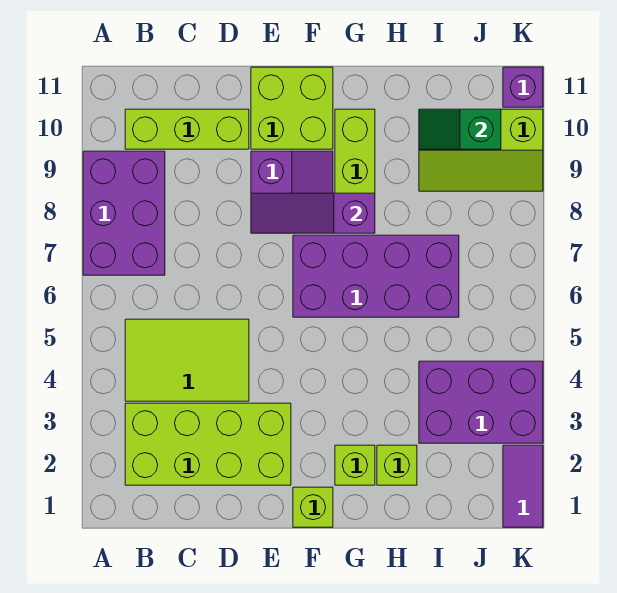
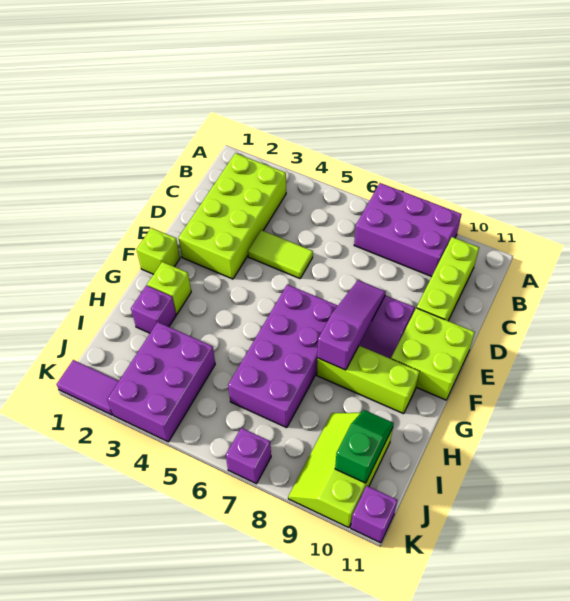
lime tile B4:D5 level 1 -> lime tile D4:D5 level 1
lime brick H2 level 1 -> purple brick H2 level 1
none -> purple brick K7 level 1

